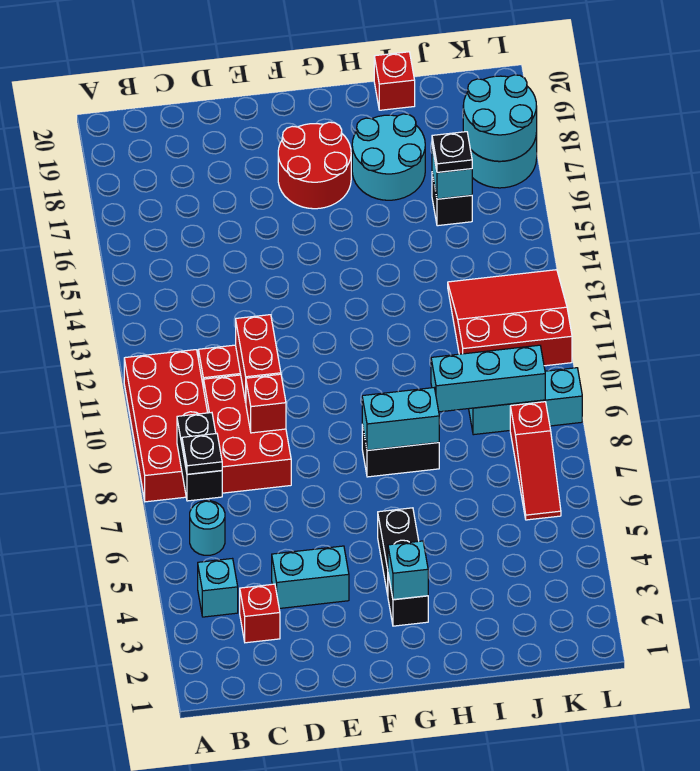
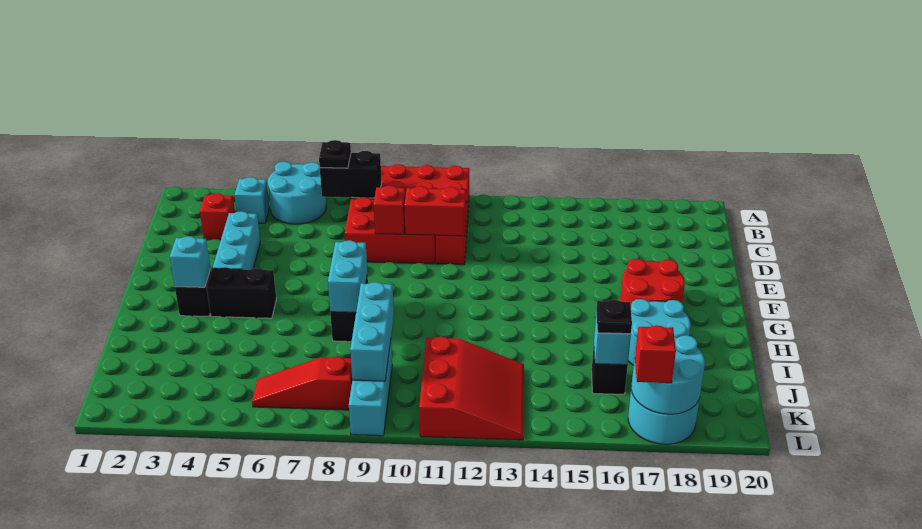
cyan round brick B6 level 1 -> cyan round brick A5:B6 level 1
cyan brick D4:E4 level 1 -> cyan brick D4:F4 level 1
red brick I20 level 1 -> red brick L17 level 3

